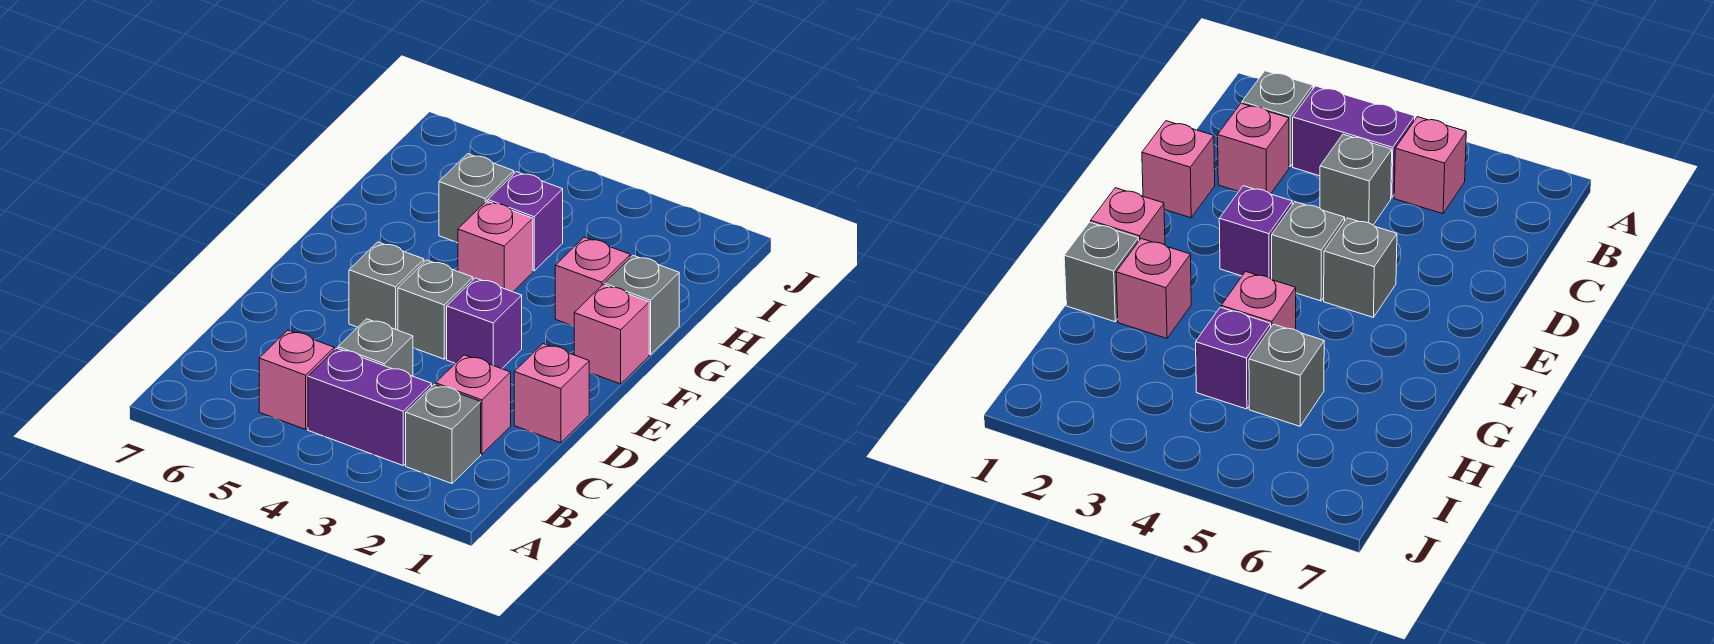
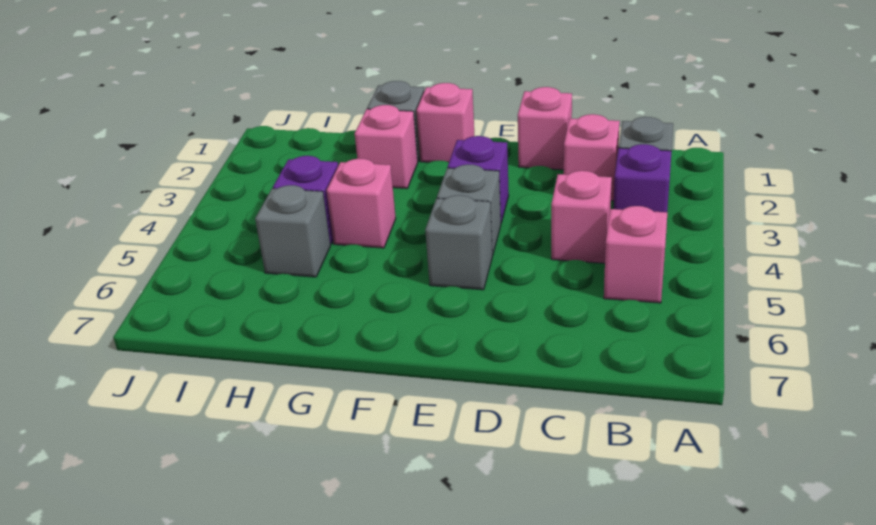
purple brick B3:B4 level 1 -> purple brick B3 level 1
grey brick C4 level 1 -> pink brick C4 level 1

